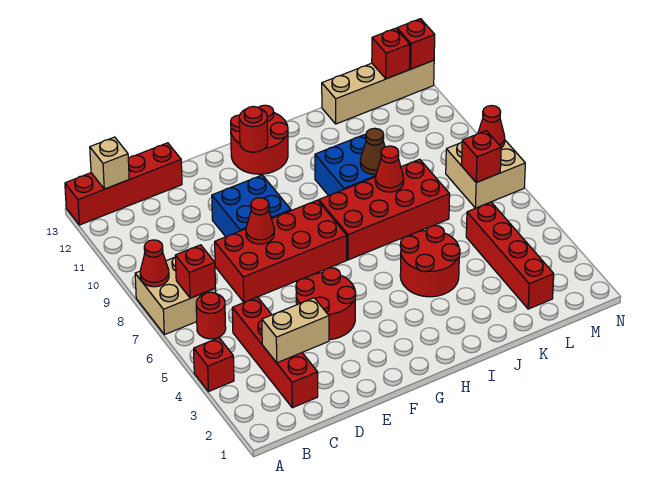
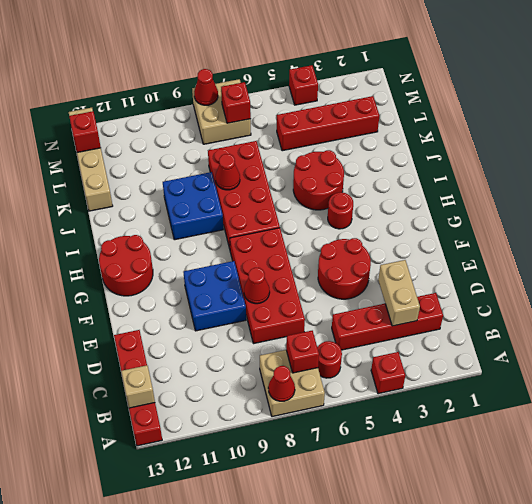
red round brick G12 level 2 -> red round brick H4 level 1
brown cone J9 level 2 -> none
red brick N13 level 2 -> red brick N4 level 1

